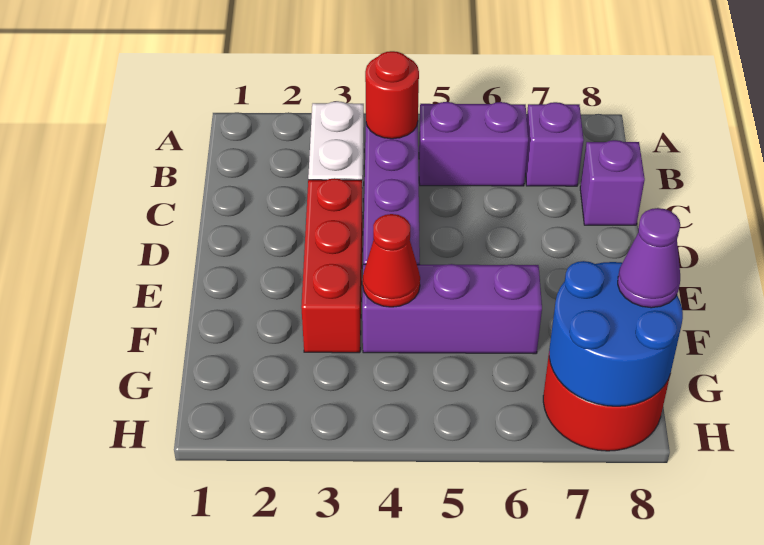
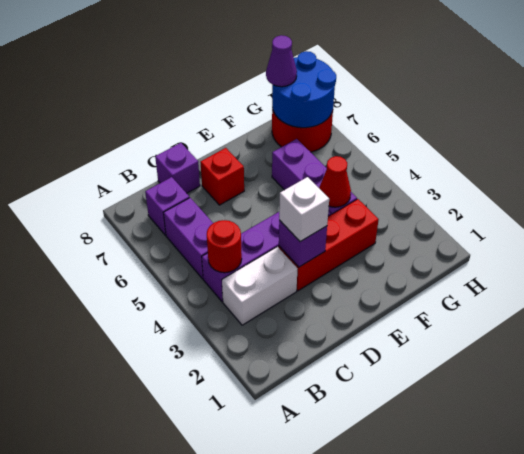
none -> purple brick D3 level 2
none -> white brick D3 level 3
none -> red brick D7 level 1

